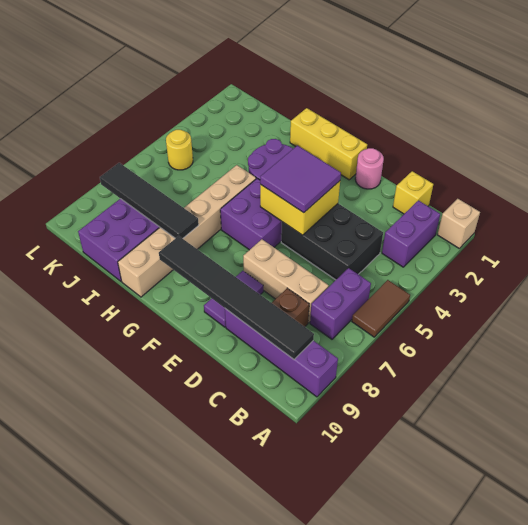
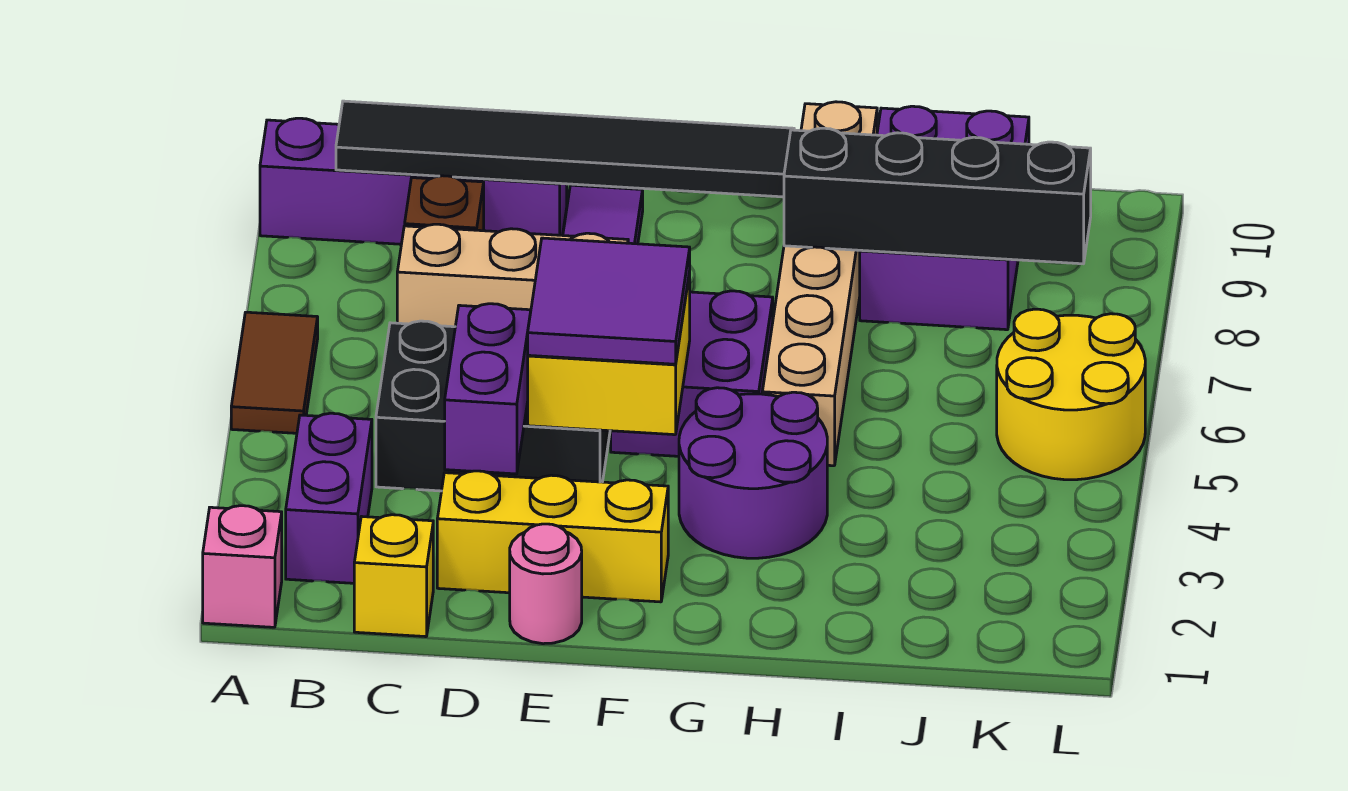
tan brick A1 level 1 -> pink brick A1 level 1
purple brick B6:B7 level 1 -> purple brick D3:D4 level 2
yellow brick F1:H1 level 1 -> yellow brick D2:F2 level 1
black tile H8:K8 level 2 -> black brick H8:K8 level 2
yellow round brick K5 level 1 -> yellow round brick K5:L6 level 1

